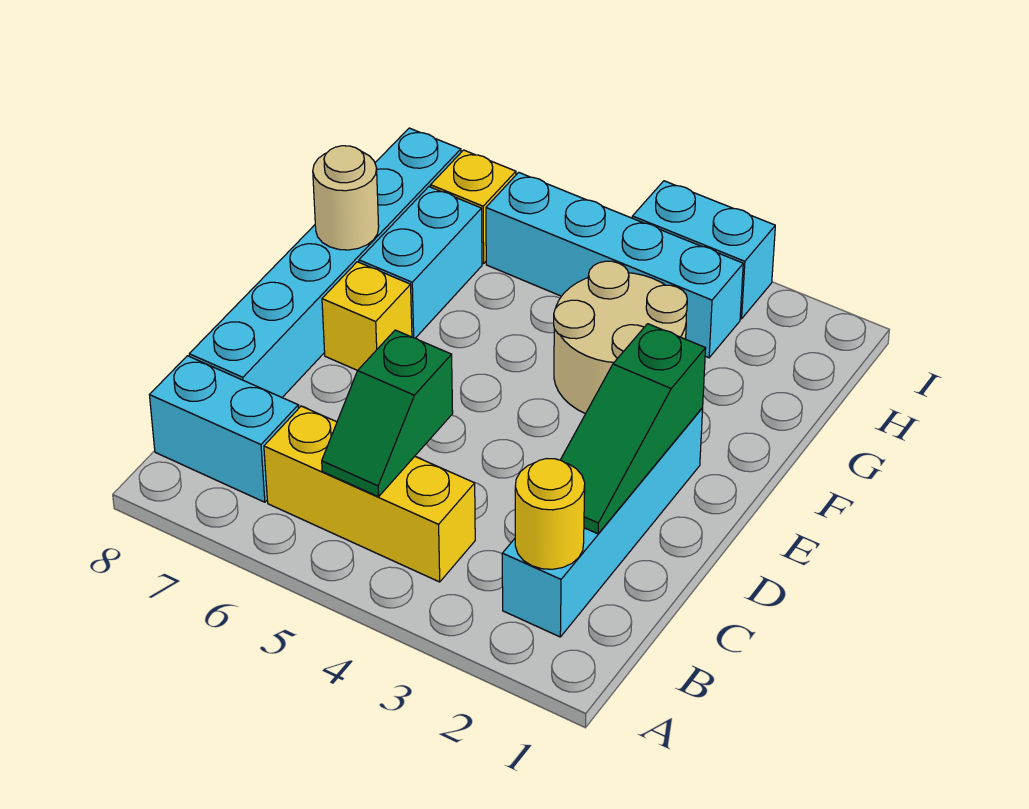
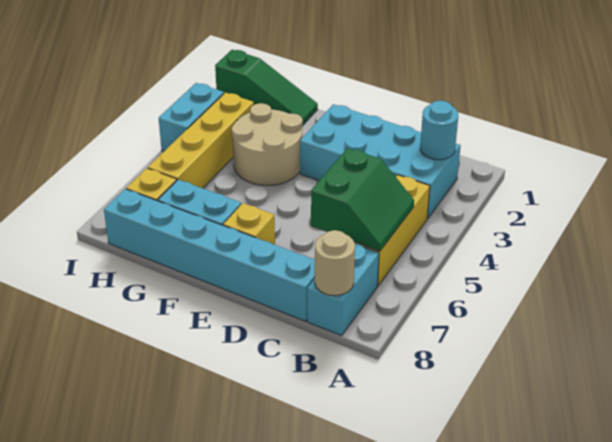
cyan brick B2:E2 level 1 -> cyan brick B2:E3 level 1
yellow round brick B2 level 2 -> cyan round brick B2 level 2
green slope B5:C5 level 2 top C -> green slope B5:C6 level 2 top C
green slope C2:E2 level 2 top E -> green slope G1:I1 level 1 top I
tan round brick F8 level 2 -> tan round brick B8 level 2
cyan brick H3:H6 level 1 -> yellow brick H3:H6 level 1

